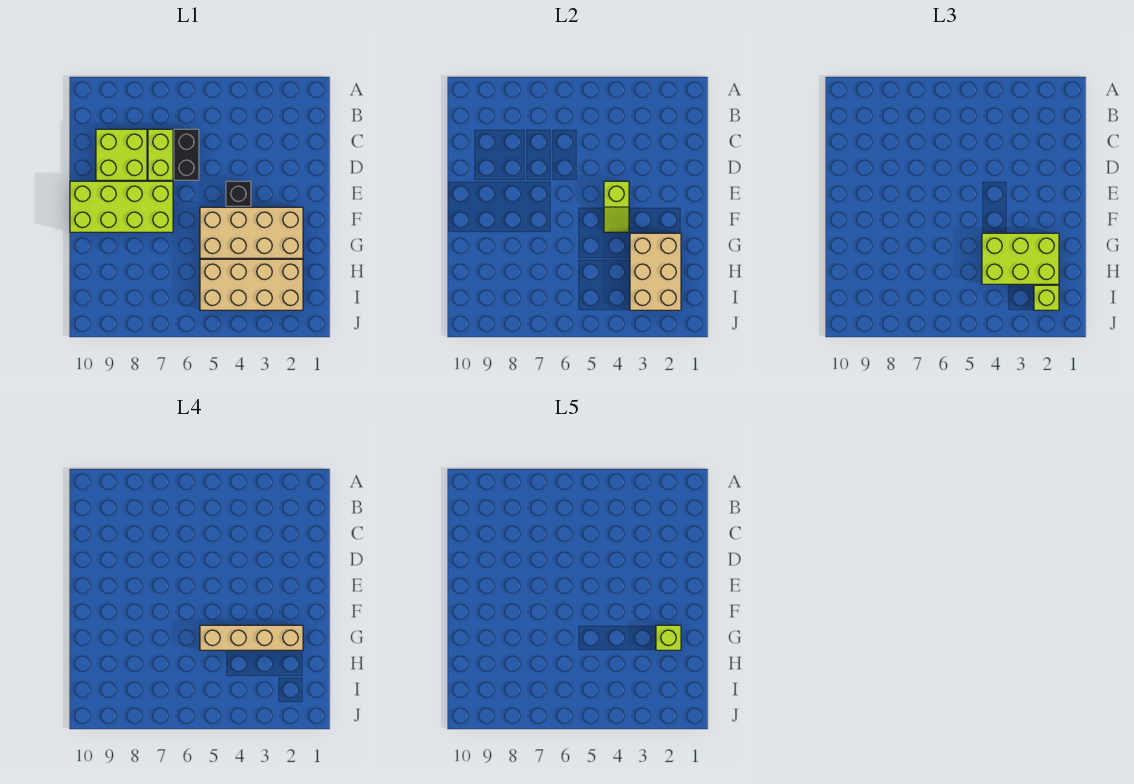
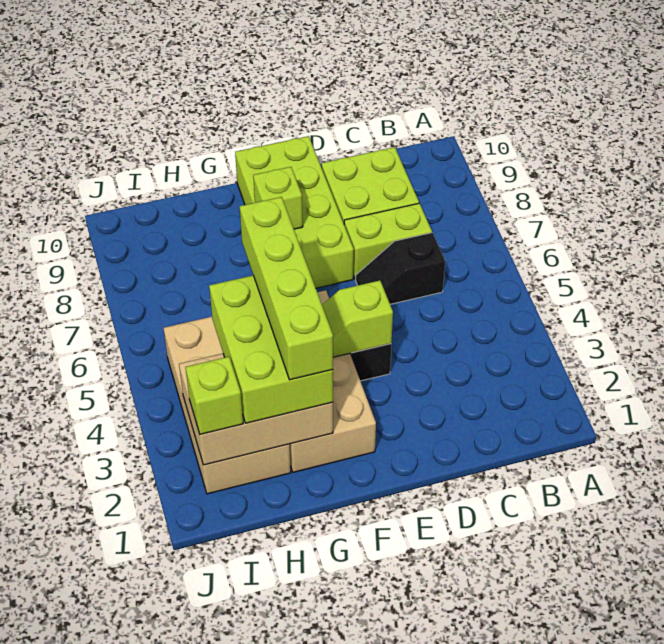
black brick C6:D6 level 1 -> black slope C6:D6 level 1 top C
tan brick G2:G5 level 4 -> lime brick G2:G5 level 4
lime brick G2 level 5 -> lime brick F8 level 2

